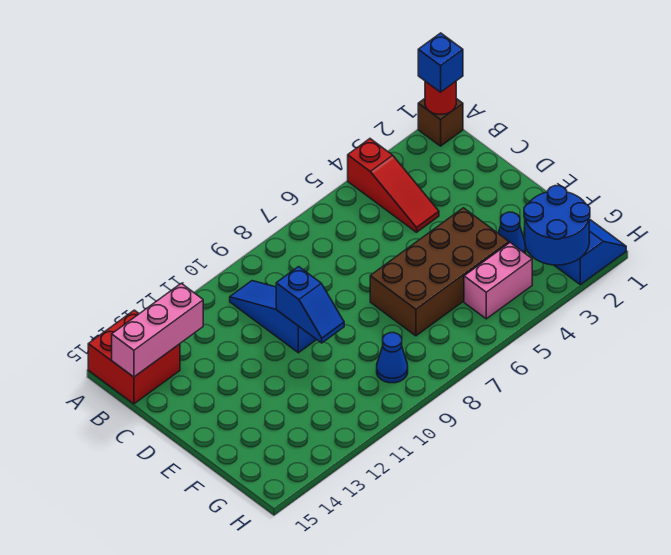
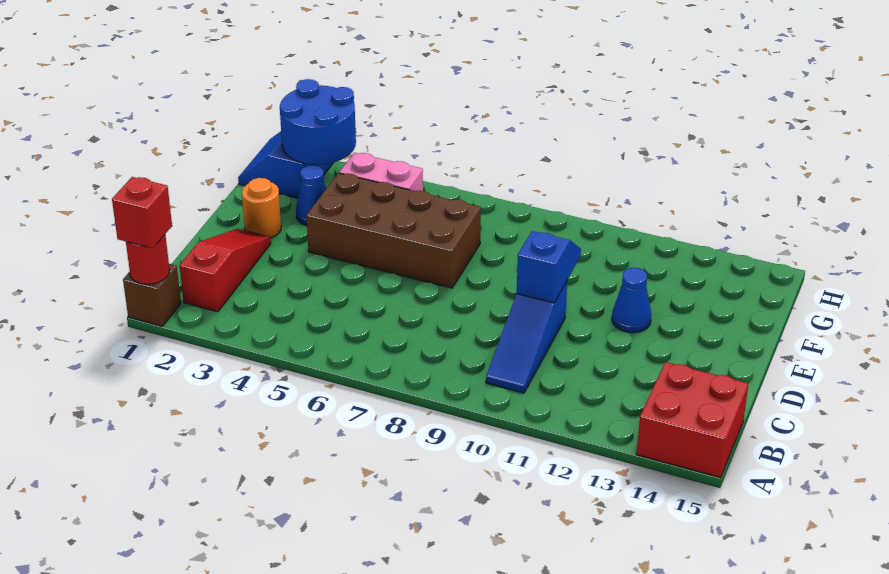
blue brick A1 level 3 -> red brick A1 level 3
red slope A4:C4 level 1 top A -> red slope B2:D2 level 1 top B
pink brick B13:B15 level 2 -> none
none -> orange round brick E2 level 1
blue cone G9 level 1 -> blue cone E12 level 1

